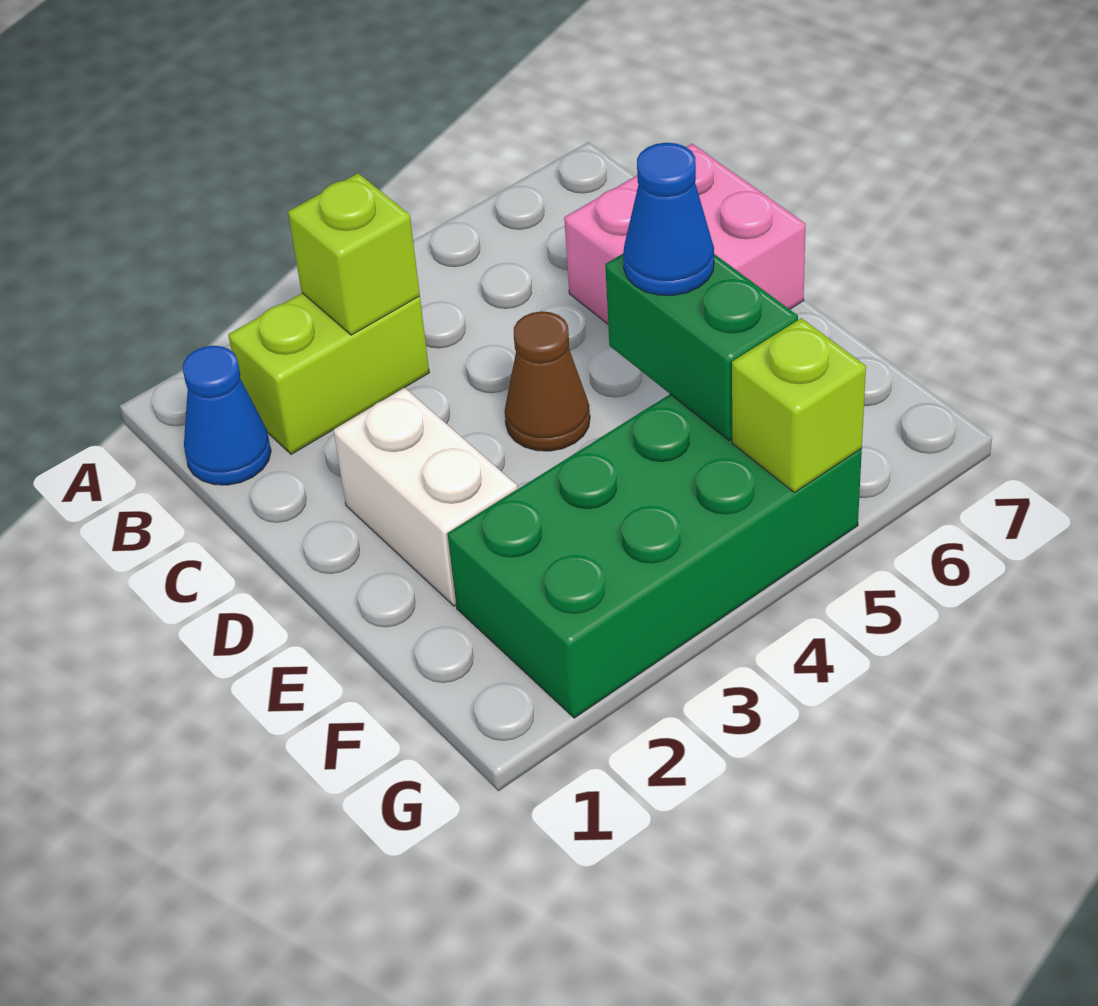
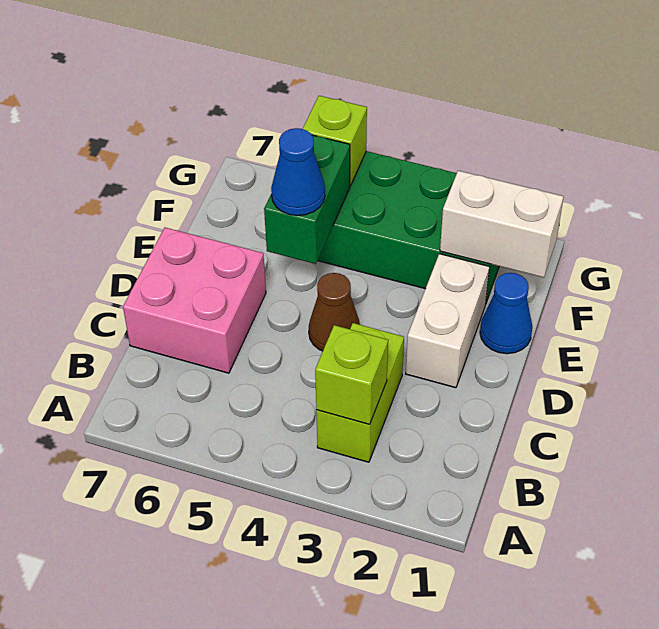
blue cone B1 level 1 -> blue cone E1 level 1
lime brick B2:B3 level 1 -> lime brick B3:C3 level 1
none -> white brick F1:F2 level 2

